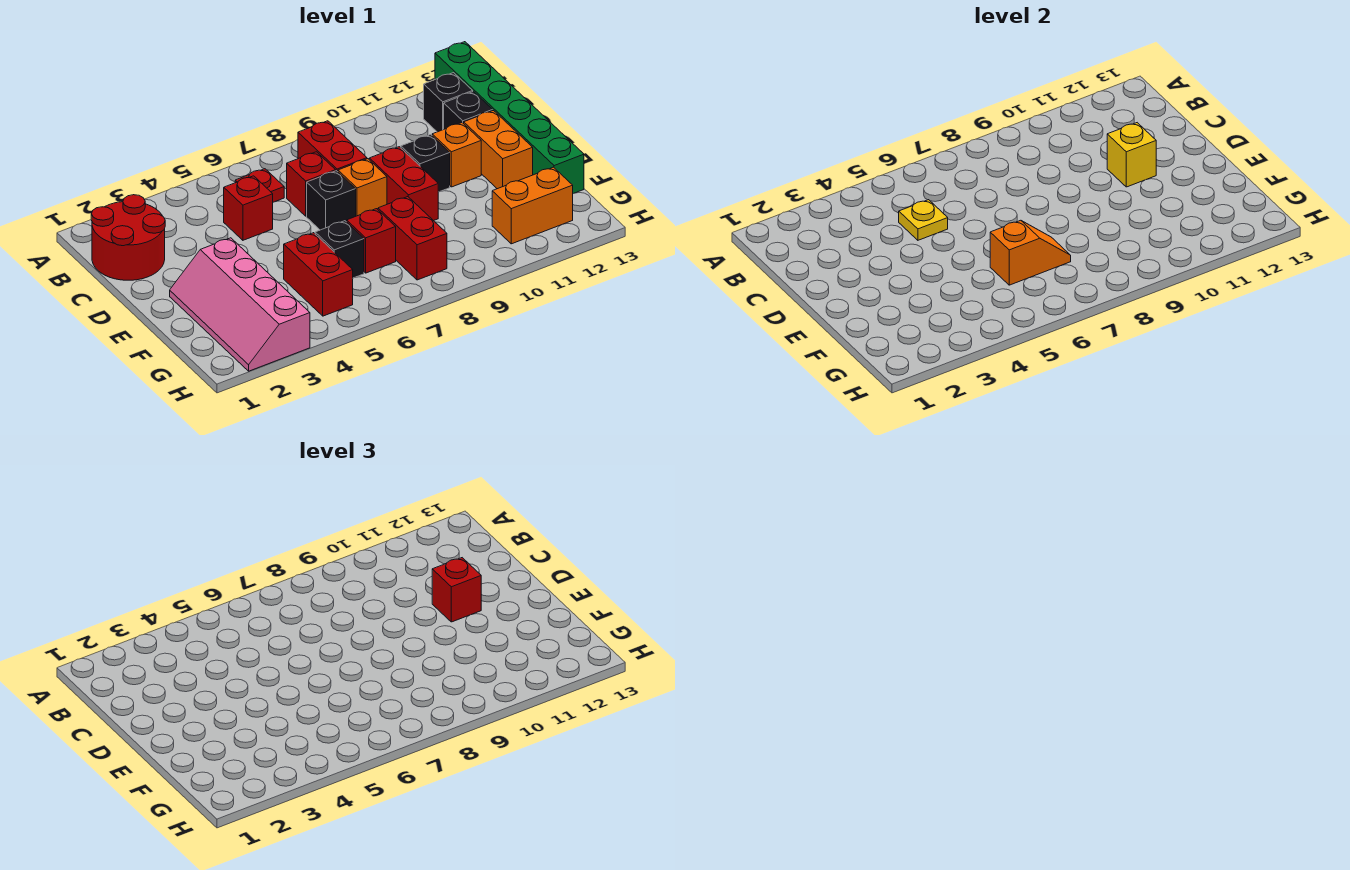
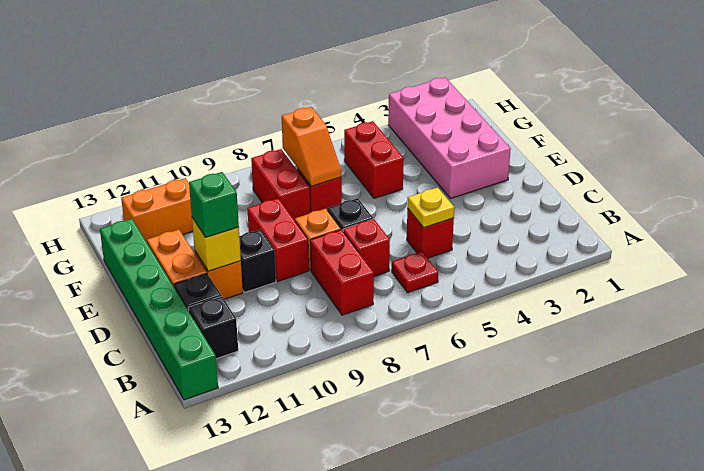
red round brick B1:C2 level 1 -> none
red brick D11 level 3 -> green brick D11 level 3
pink slope E2:H3 level 1 top 3 -> pink brick E2:H3 level 1
black brick F6 level 1 -> none
orange slope F6:F7 level 2 top 6 -> orange slope F7:G7 level 2 top G

